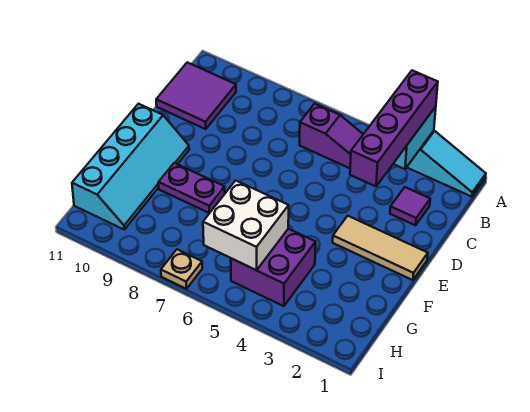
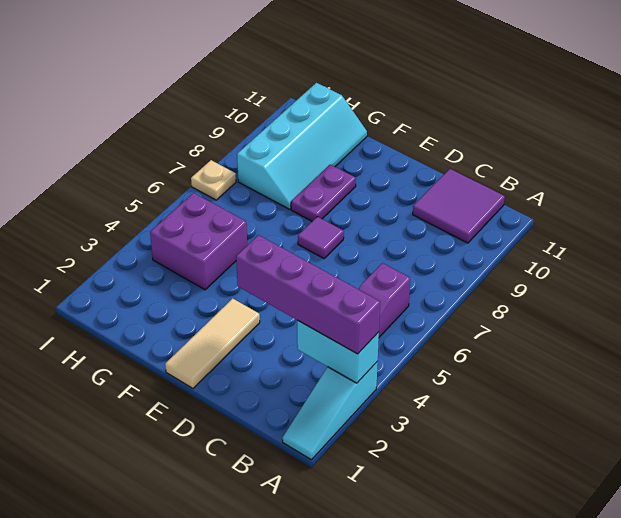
purple tile C2 level 1 -> purple tile E7 level 1
cyan slope E10:H11 level 1 top 11 -> cyan slope G8:H11 level 1 top H
white brick G5:H6 level 2 -> none

